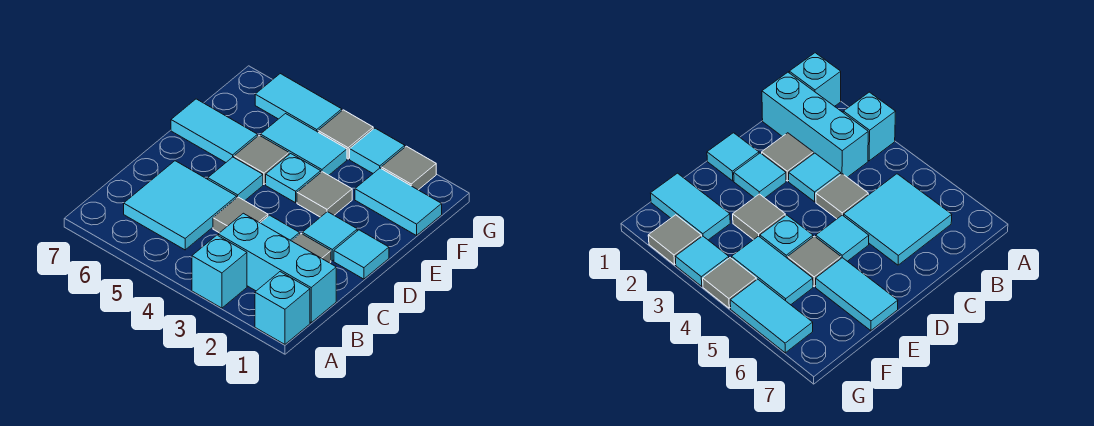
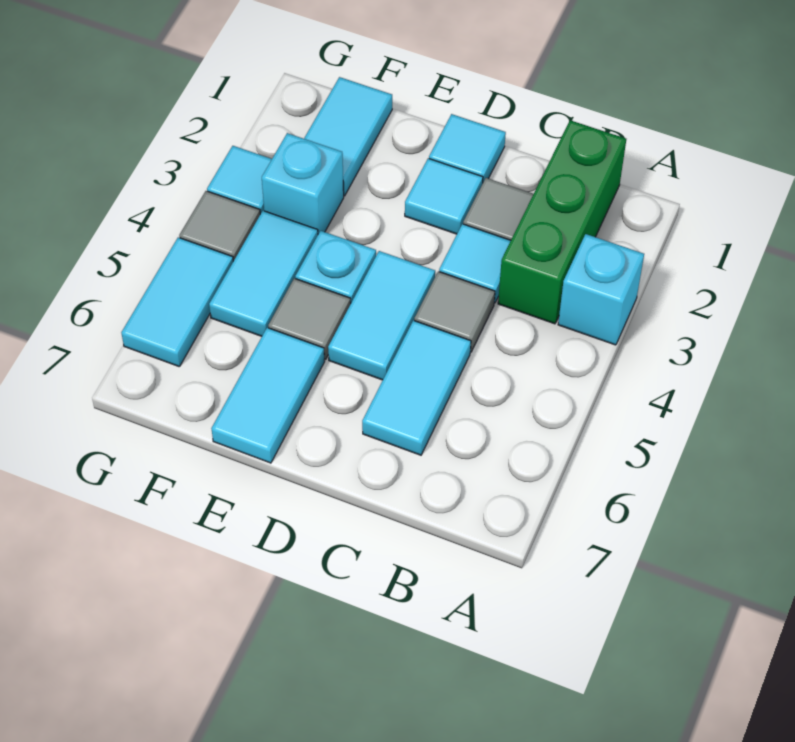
cyan brick A1 level 1 -> cyan brick F3 level 1
cyan brick B1:B3 level 1 -> green brick B1:B3 level 1
cyan tile B5:C6 level 1 -> cyan tile C5:C6 level 1
cyan tile D5 level 1 -> cyan tile D4:D5 level 1
grey tile E3 level 1 -> none
grey tile G2 level 1 -> none

